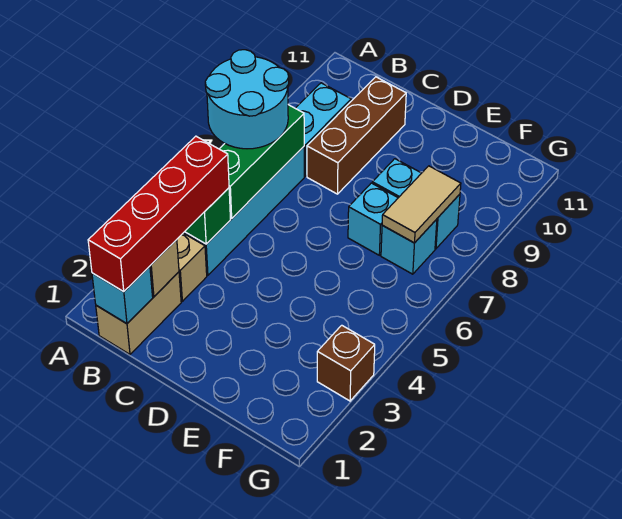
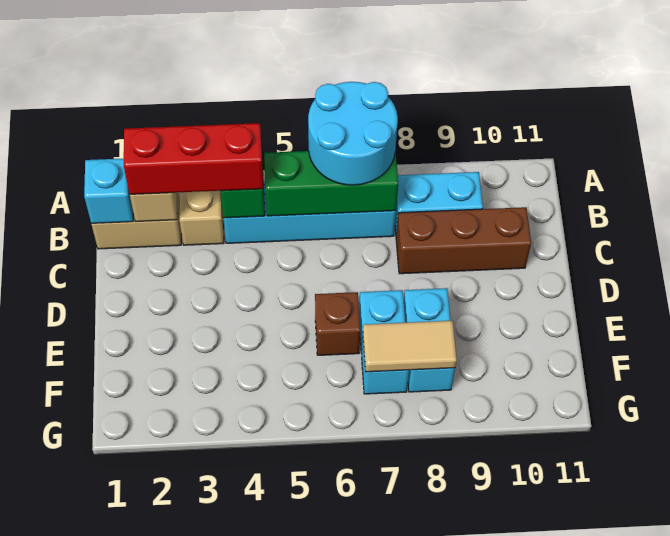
red brick B1:B4 level 3 -> red brick B2:B4 level 3
brown brick G3 level 1 -> brown brick E6 level 1

